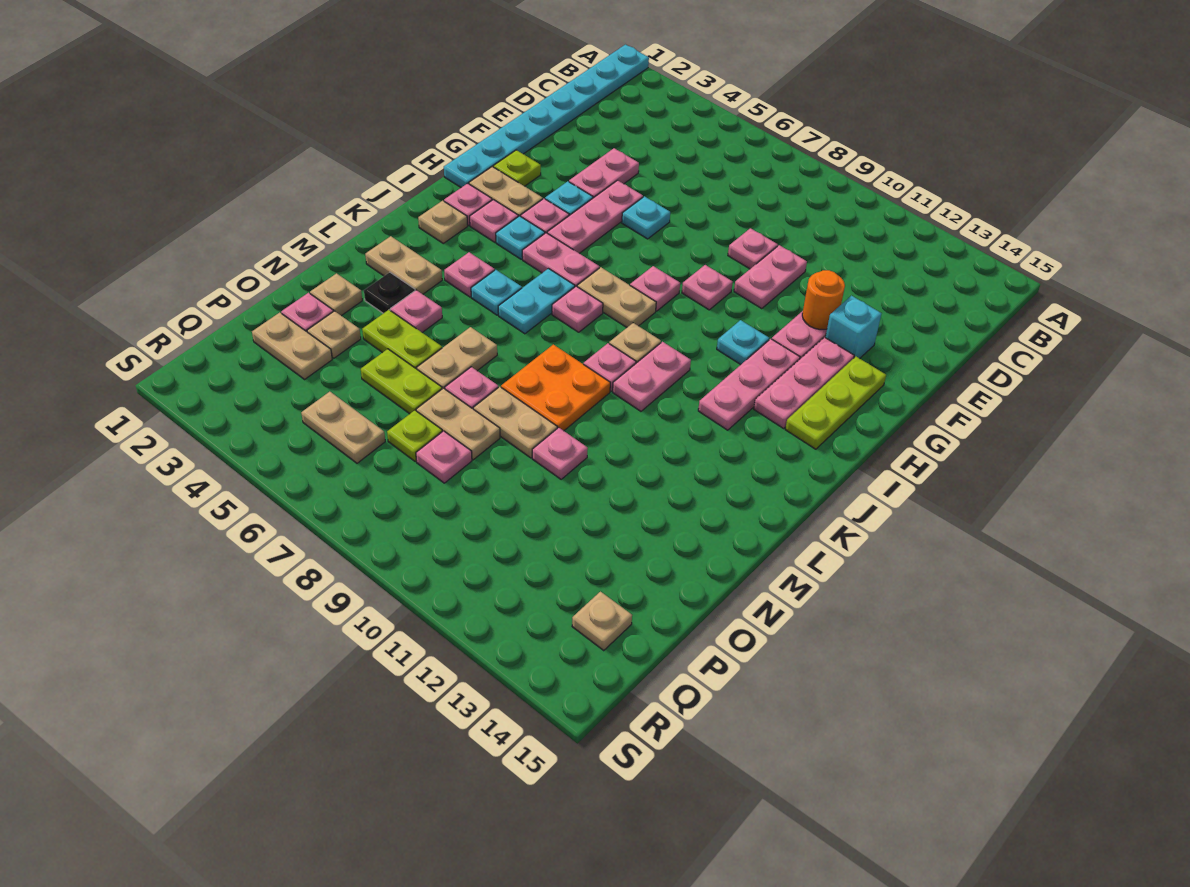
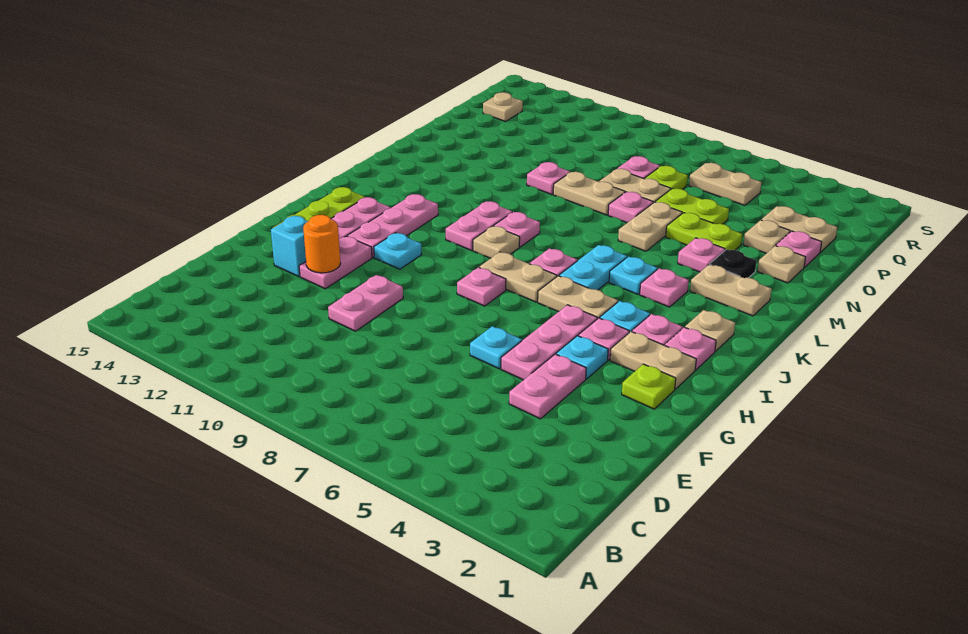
cyan plate A1:H1 level 1 -> none
pink plate E9 level 1 -> none
pink plate G9 level 1 -> none
pink plate I5:I6 level 1 -> tan plate I5:I6 level 1
orange plate L8:M9 level 1 -> none

